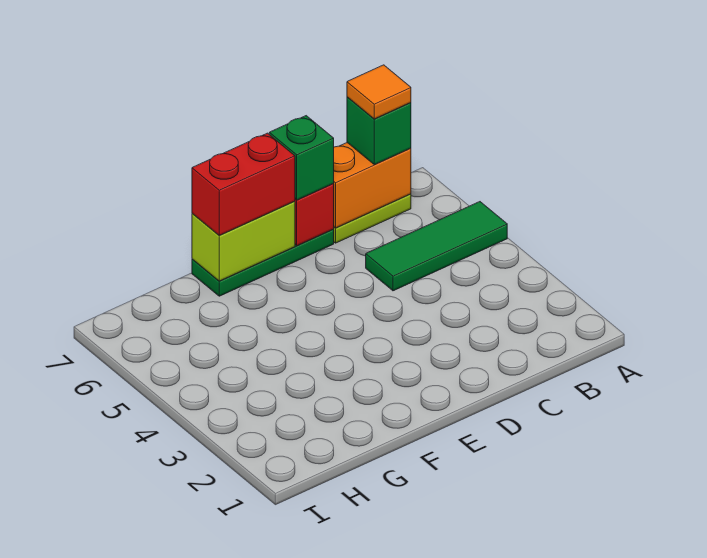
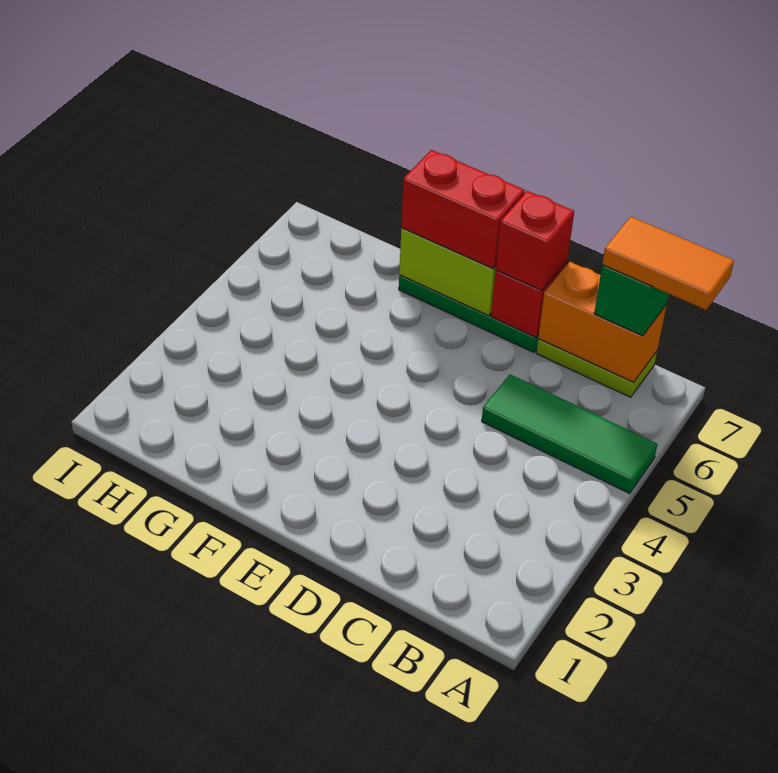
orange tile B7 level 4 -> orange tile A7:B7 level 4
green brick D7 level 3 -> red brick D7 level 3

